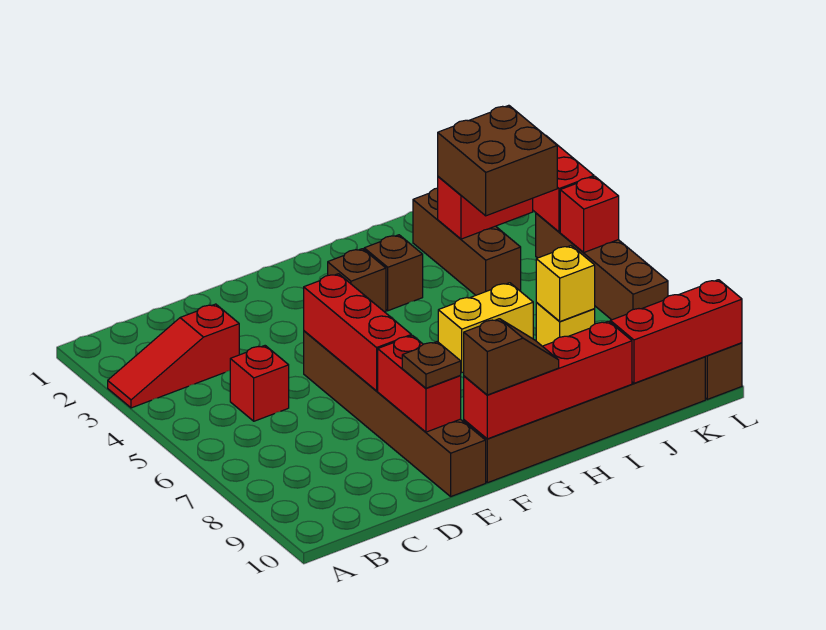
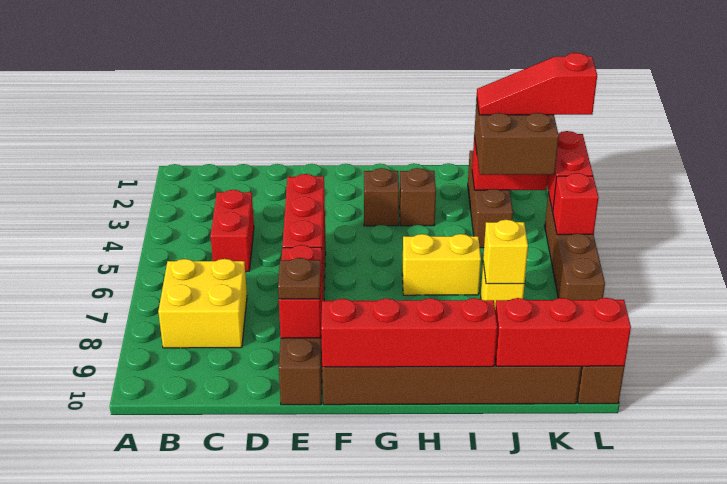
red slope A3:C3 level 1 top C -> red slope J3:L3 level 4 top L
none -> yellow brick B7:C8 level 1
red brick C5 level 1 -> red brick C4:C5 level 1
brown slope F10:G10 level 3 top F -> none

